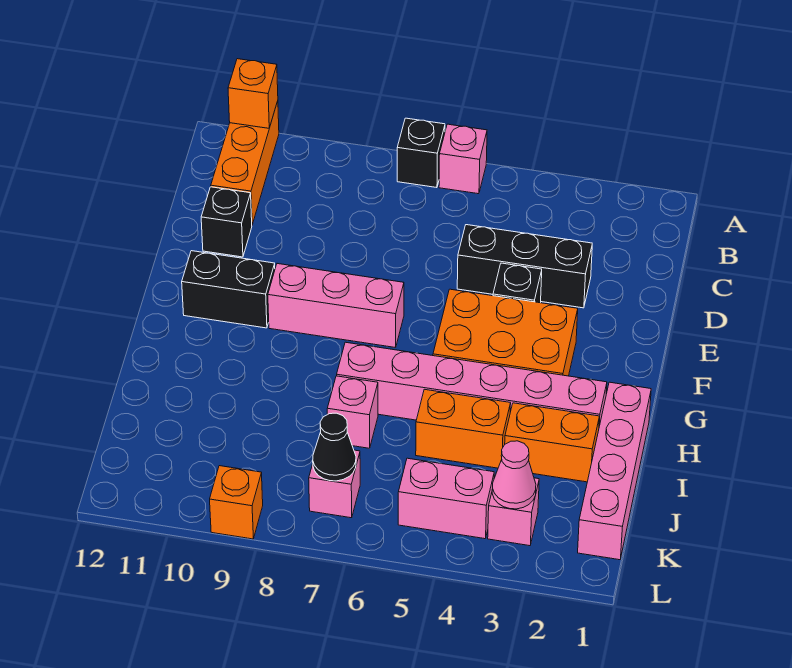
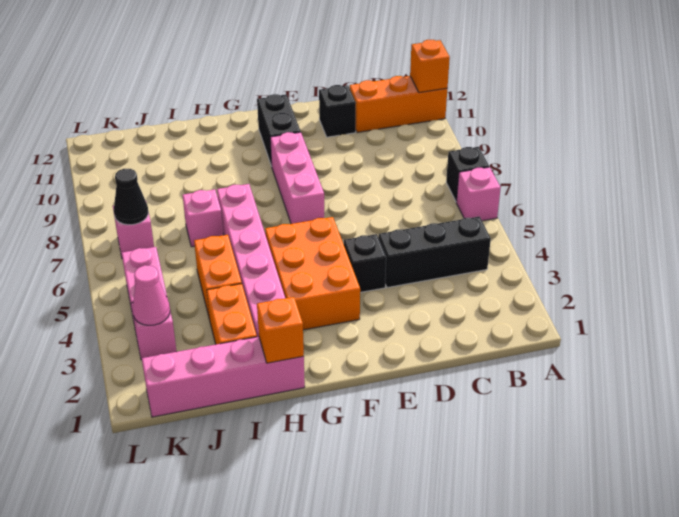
black brick D3:D5 level 1 -> black brick B4:D4 level 1
orange brick L9 level 1 -> orange brick H1 level 2

